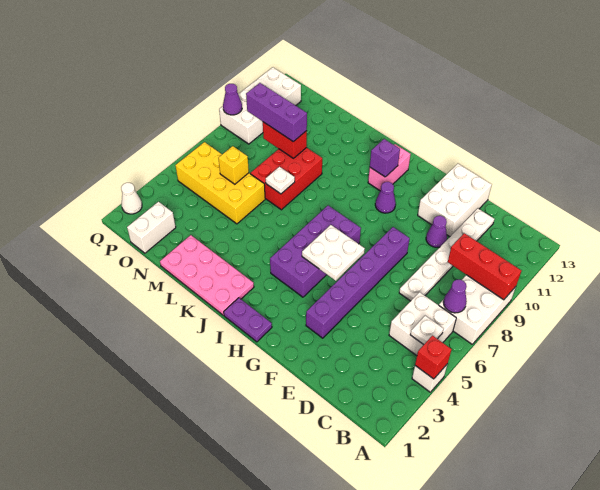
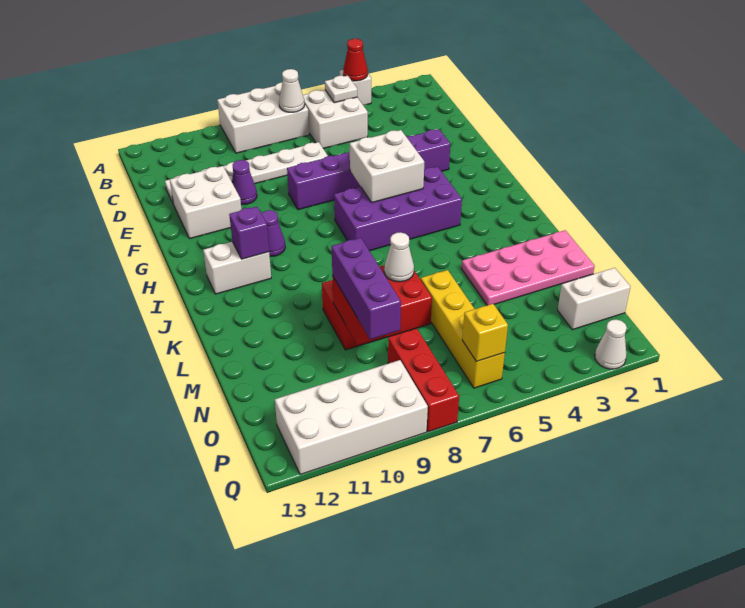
red brick A4 level 2 -> red cone A4 level 2
red brick A9:C9 level 2 -> red brick O8:Q8 level 1
purple cone B7 level 2 -> white cone B7 level 2
white brick E11:F13 level 1 -> white brick E11:F12 level 1
white plate G5:H6 level 2 -> white brick G5:H6 level 2
purple plate H1:I1 level 1 -> none
pink brick I11:I12 level 1 -> white brick I11:I12 level 1
pink plate J1:M2 level 1 -> pink plate L1:M4 level 1
white plate L7 level 2 -> white cone L7 level 2
yellow brick M5:P6 level 1 -> yellow brick M6:P6 level 1
yellow brick N6 level 2 -> yellow brick P6 level 2
purple cone Q9 level 2 -> none

